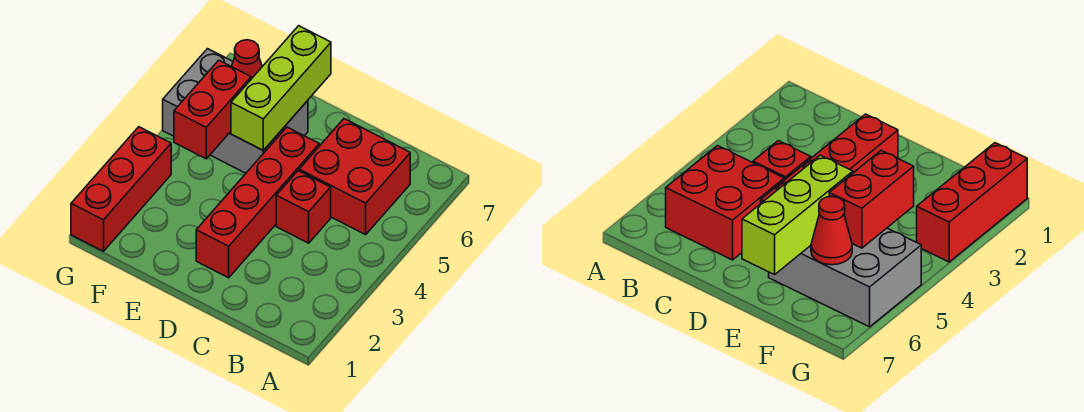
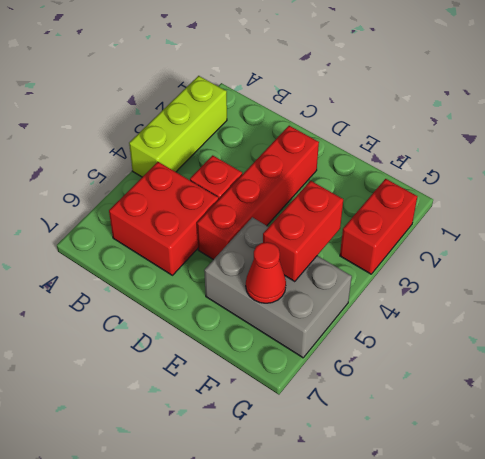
lime brick E5:E7 level 2 -> lime brick A2:A4 level 1
red brick G1:G3 level 1 -> red brick G2:G3 level 1

